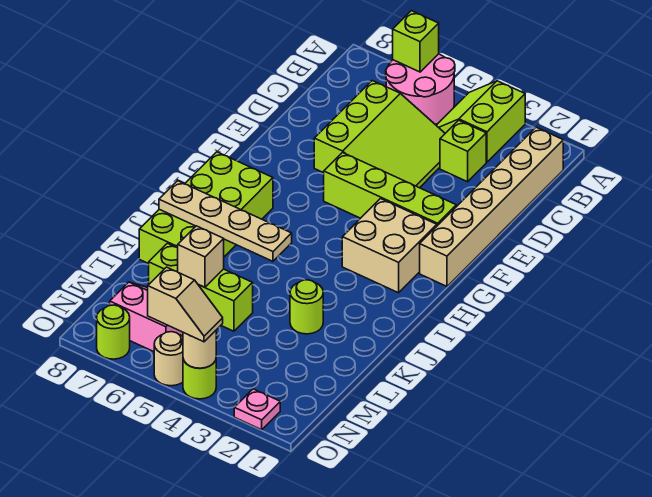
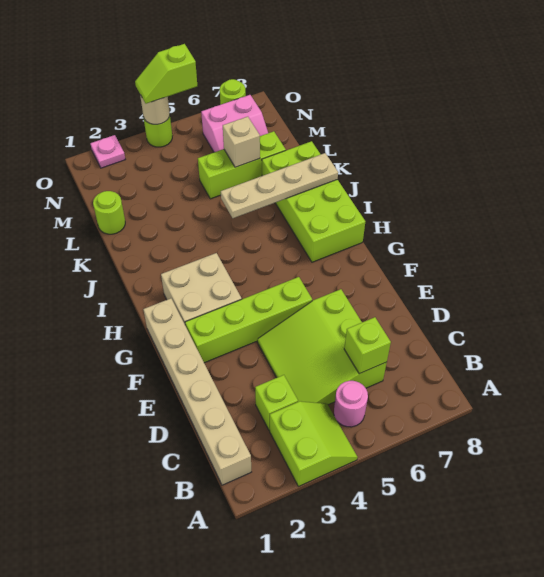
pink round brick A5:B6 level 1 -> pink round brick B5 level 1
lime brick A6 level 2 -> lime brick C6 level 2
lime round brick K3 level 1 -> lime round brick L1 level 1
tan slope O4:O5 level 3 top 5 -> lime slope O4:O5 level 3 top 5
tan round brick O5 level 1 -> none

